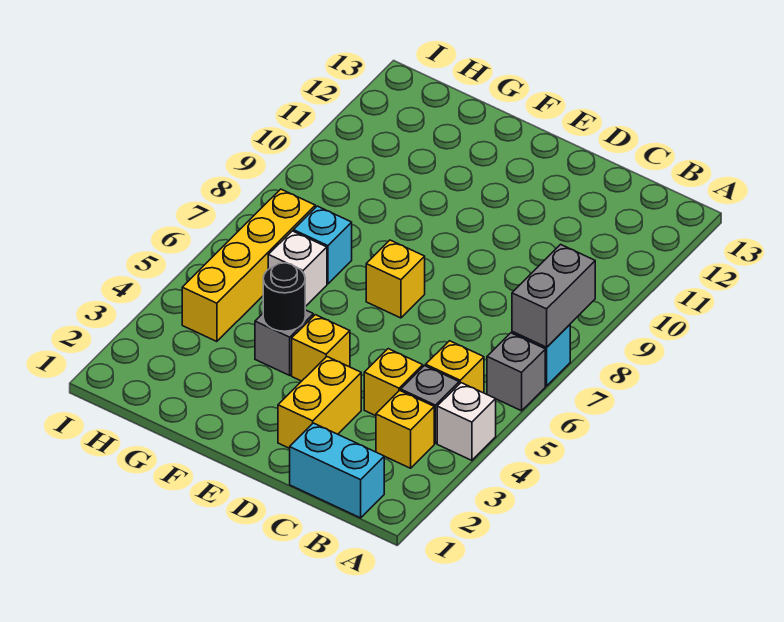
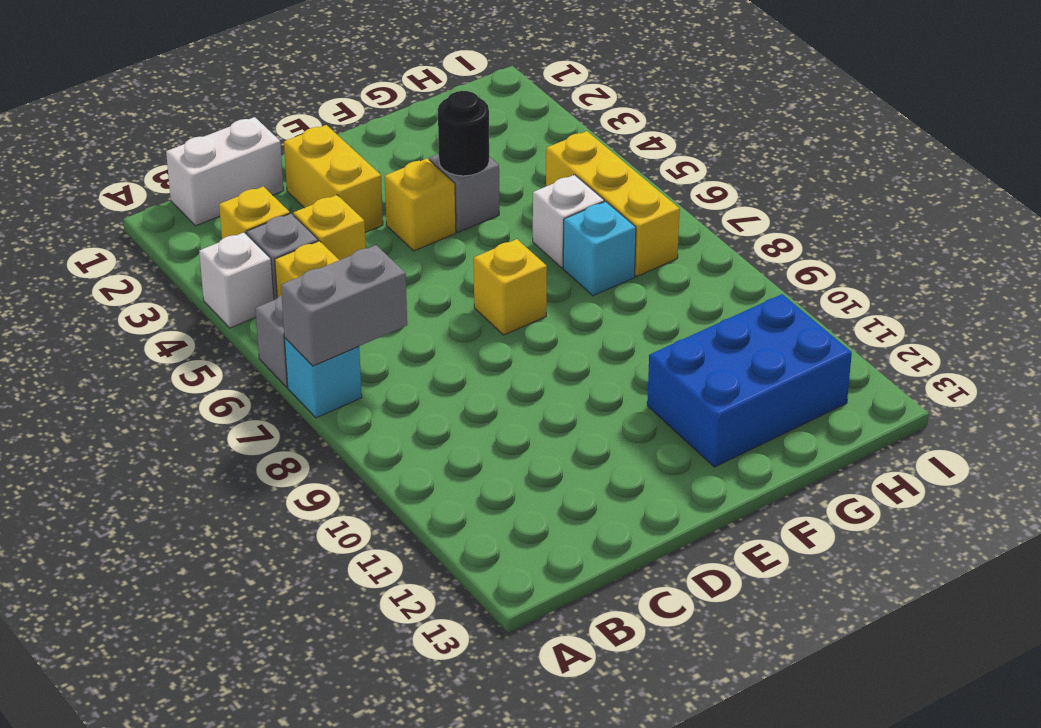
grey brick A7:A8 level 2 -> grey brick A7:B7 level 2
cyan brick B1:C1 level 1 -> white brick B1:C1 level 1
none -> blue brick F11:H12 level 1
yellow brick H4:H7 level 1 -> yellow brick H5:H7 level 1

